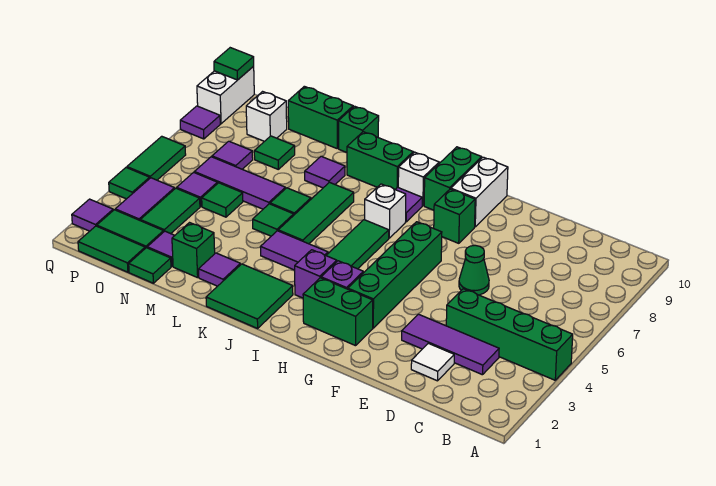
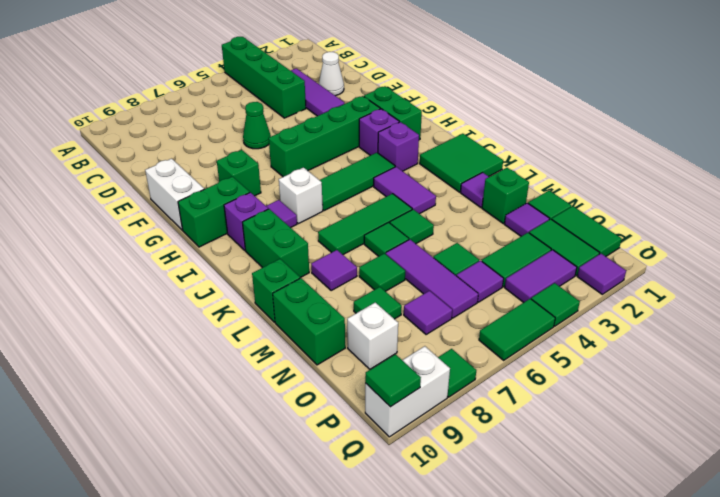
white tile D2 level 1 -> white cone D2 level 1
white brick G9:G10 level 1 -> white brick F10:G10 level 1
white brick I9 level 1 -> purple brick I9 level 1
none -> green tile M7 level 1
purple tile Q8 level 1 -> green tile Q8 level 1

